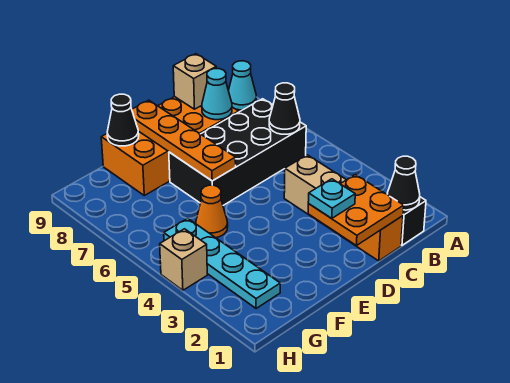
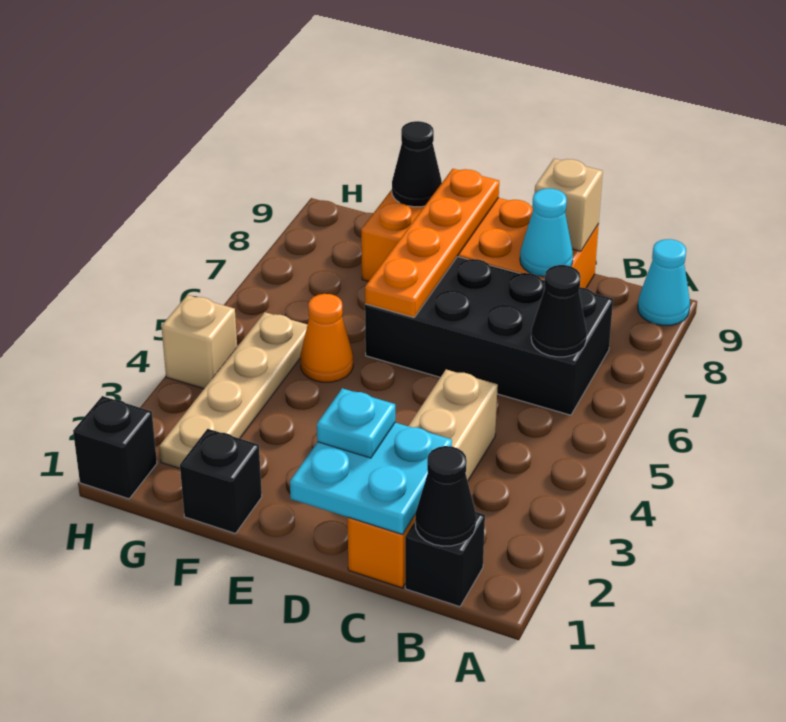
orange plate C1:D2 level 2 -> cyan plate C1:D2 level 2
none -> black brick F1 level 1
cyan plate G2:G5 level 1 -> tan plate G2:G5 level 1
none -> black brick H1 level 1

